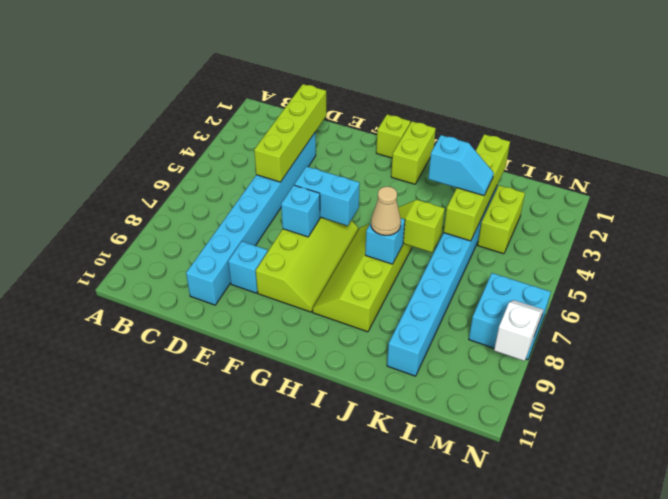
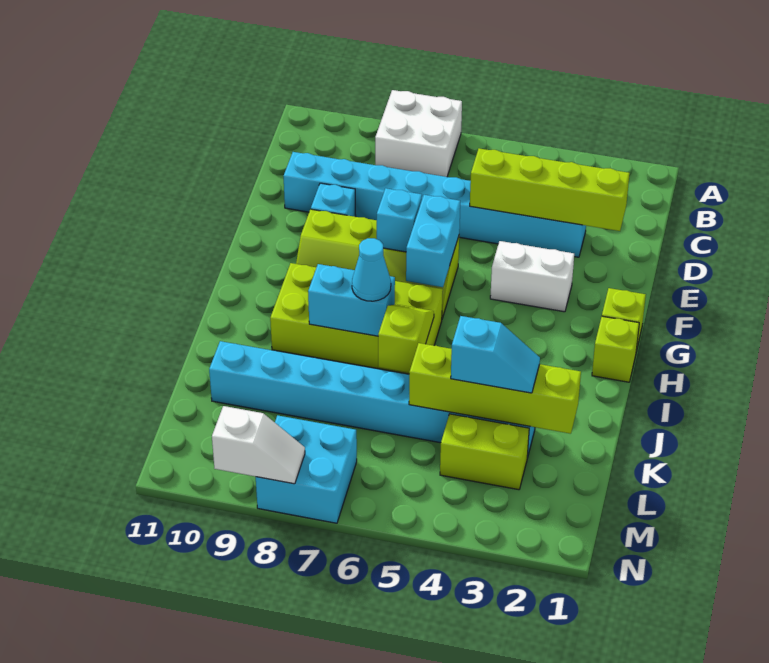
none -> white brick A7:B8 level 1
none -> white brick F3:F4 level 1
lime brick H1:H2 level 1 -> lime brick H1 level 1
lime slope H6:I9 level 1 top I -> lime brick H6:I9 level 1
cyan brick I7 level 2 -> cyan brick I7:I8 level 2
tan cone I7 level 3 -> cyan cone I7 level 3
cyan slope J4:K4 level 3 top J -> cyan slope K3:K4 level 3 top 4

